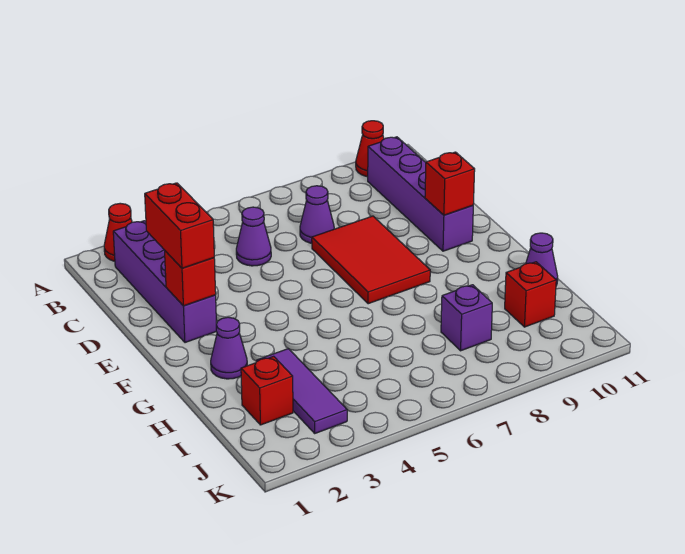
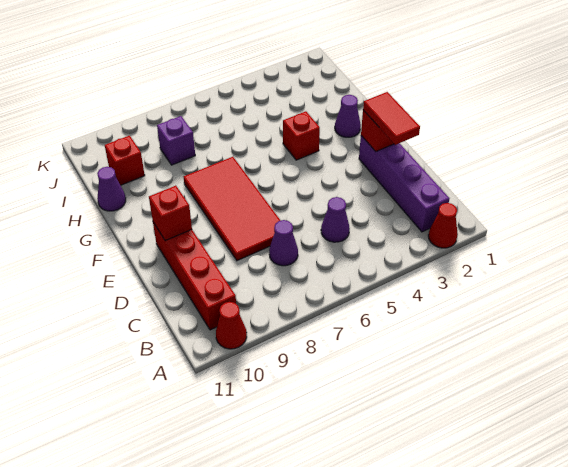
purple brick B10:E10 level 1 -> red brick B10:E10 level 1
red brick D2:E2 level 3 -> red tile D2:E2 level 3
red tile D7:F8 level 1 -> red tile D7:G8 level 1
purple tile H3:J3 level 1 -> none
red brick I2 level 1 -> red brick G4 level 1

